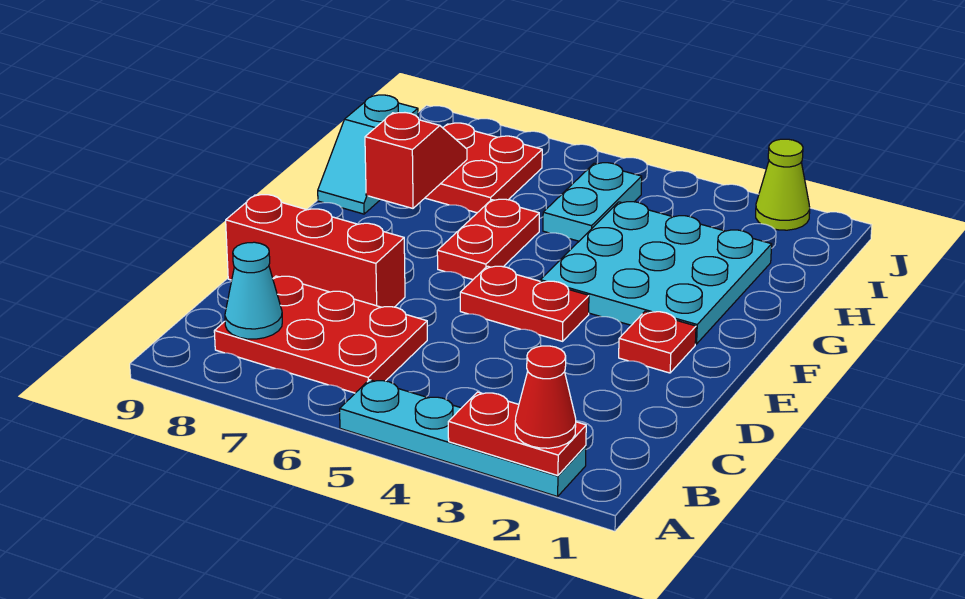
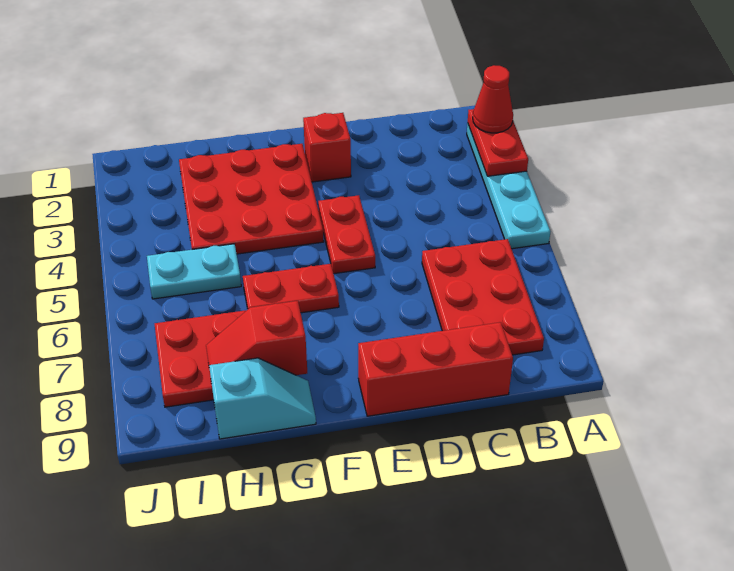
cyan cone B8 level 2 -> none
red brick D7:D9 level 1 -> red brick C9:E9 level 1
red plate E2 level 1 -> red brick E2 level 1
cyan plate F2:H4 level 1 -> red plate F2:H4 level 1
lime cone J2 level 1 -> none

